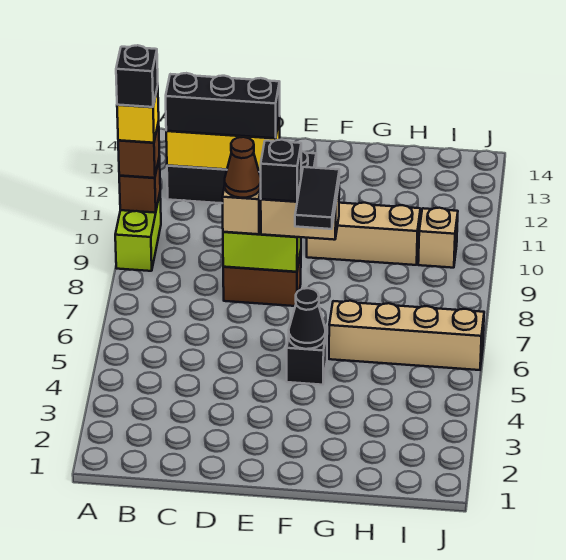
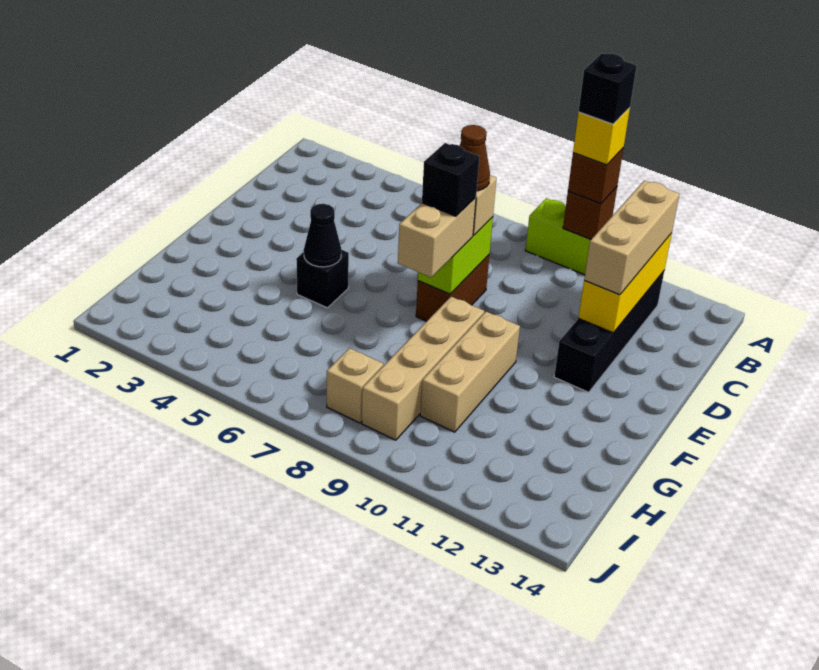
black brick B12:D12 level 3 -> tan brick B12:D12 level 3
black tile F7:F8 level 4 -> none
tan brick G6:J6 level 1 -> tan brick F9:I9 level 1
tan brick I10 level 1 -> tan brick I8 level 1

